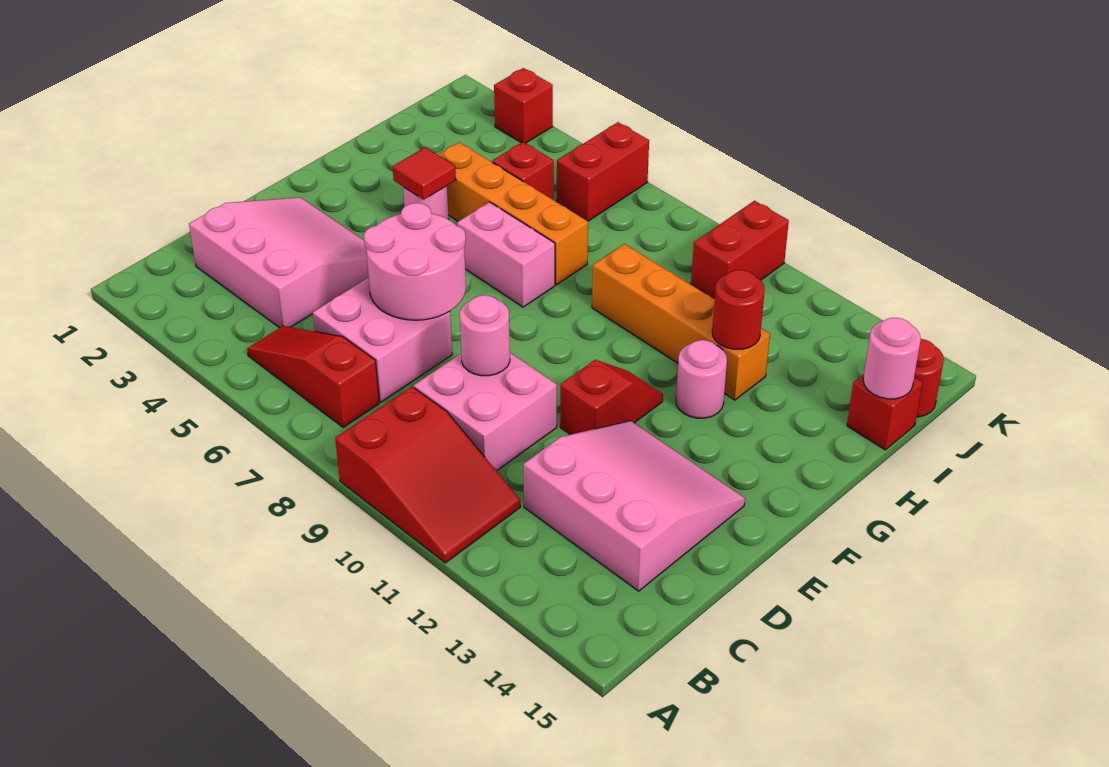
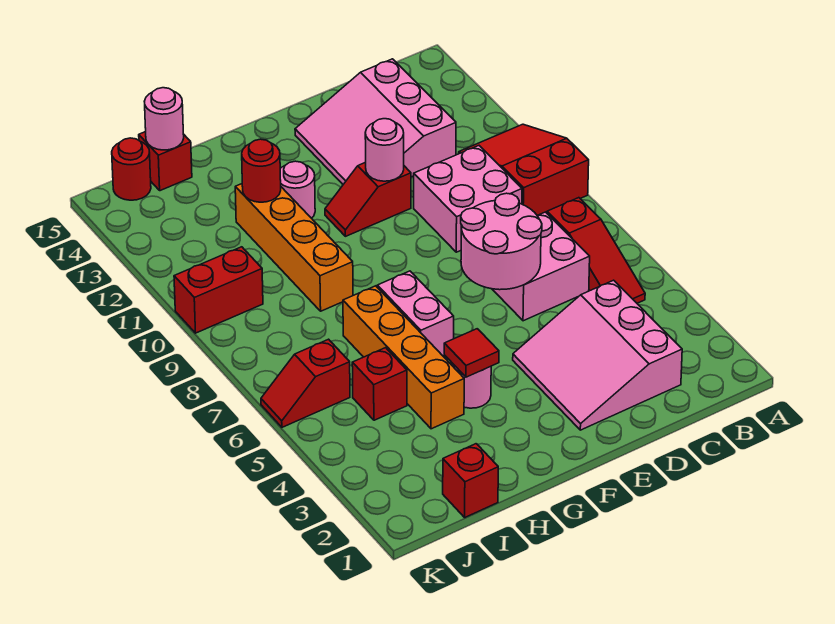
pink round brick D9 level 2 -> pink round brick E11 level 2
red brick J6:K6 level 1 -> red slope J6:K6 level 1 top J
red brick K3 level 1 -> red brick I1 level 1

